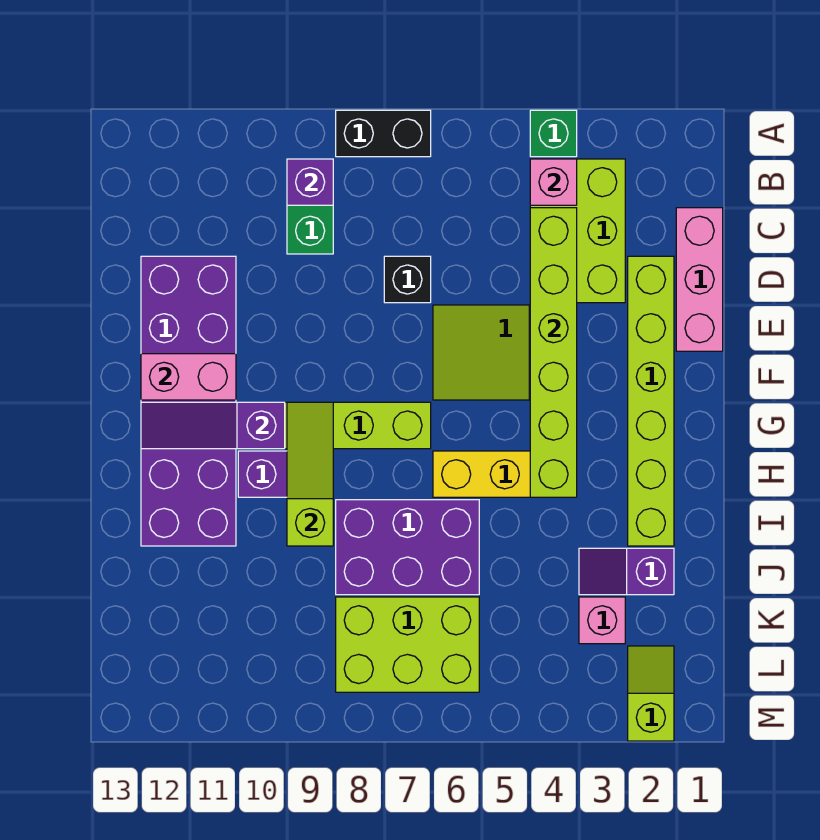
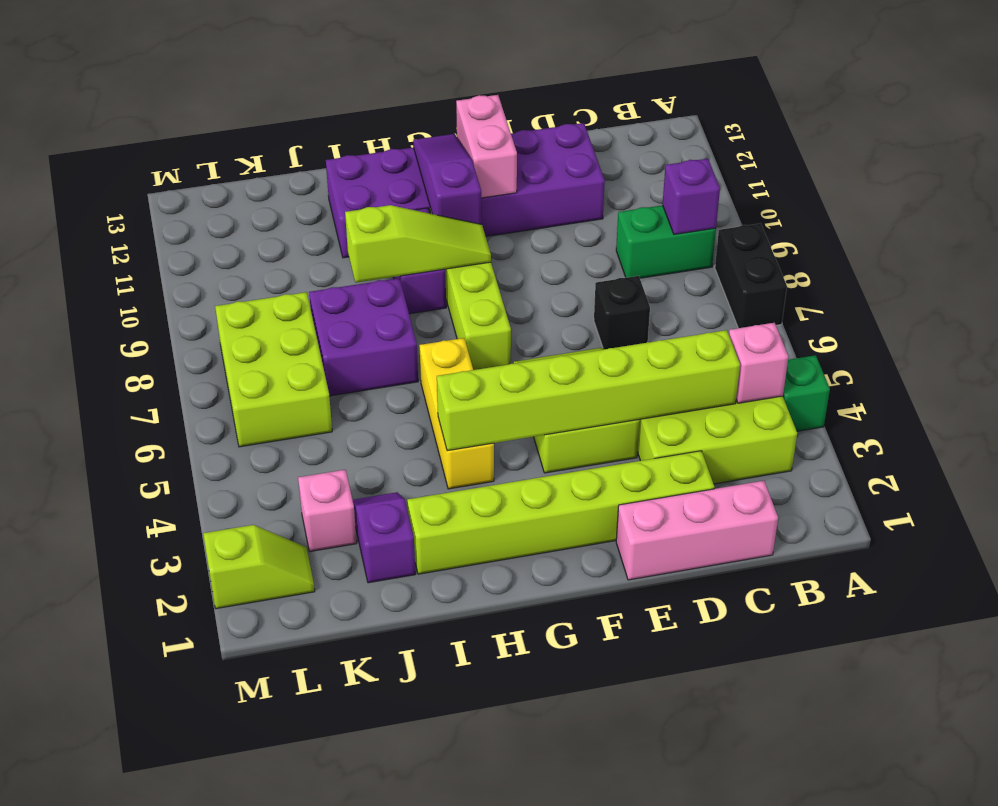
purple brick I6:J8 level 1 -> purple brick I7:J8 level 1

